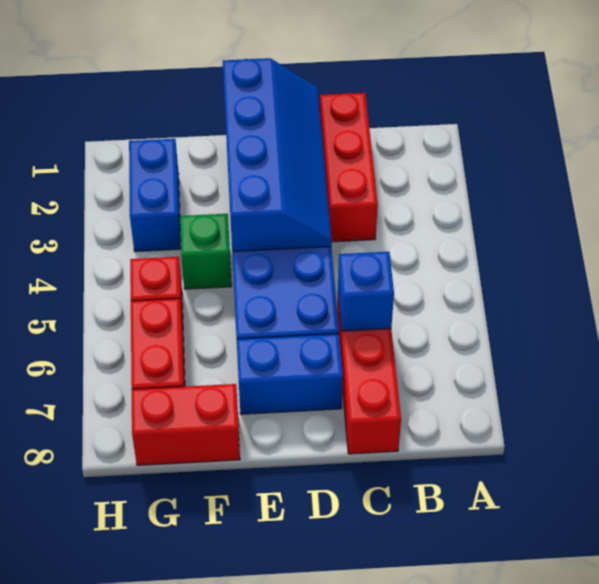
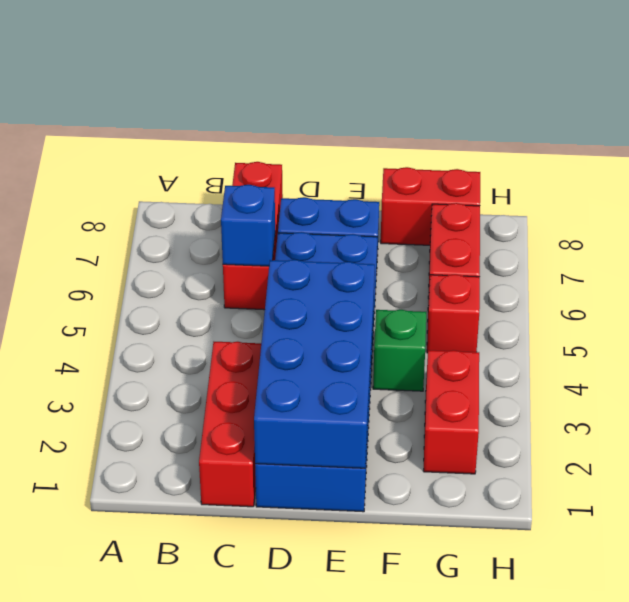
blue slope D1:E4 level 2 top E -> blue brick D1:E4 level 2
blue brick G2:G3 level 1 -> red brick G2:G3 level 1

